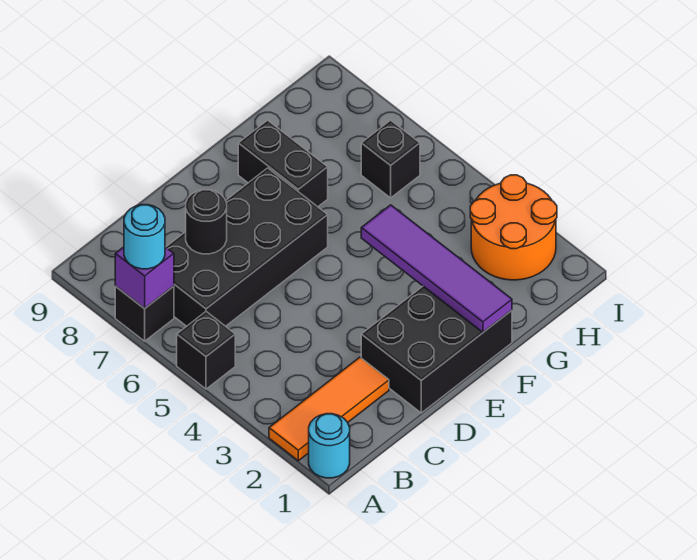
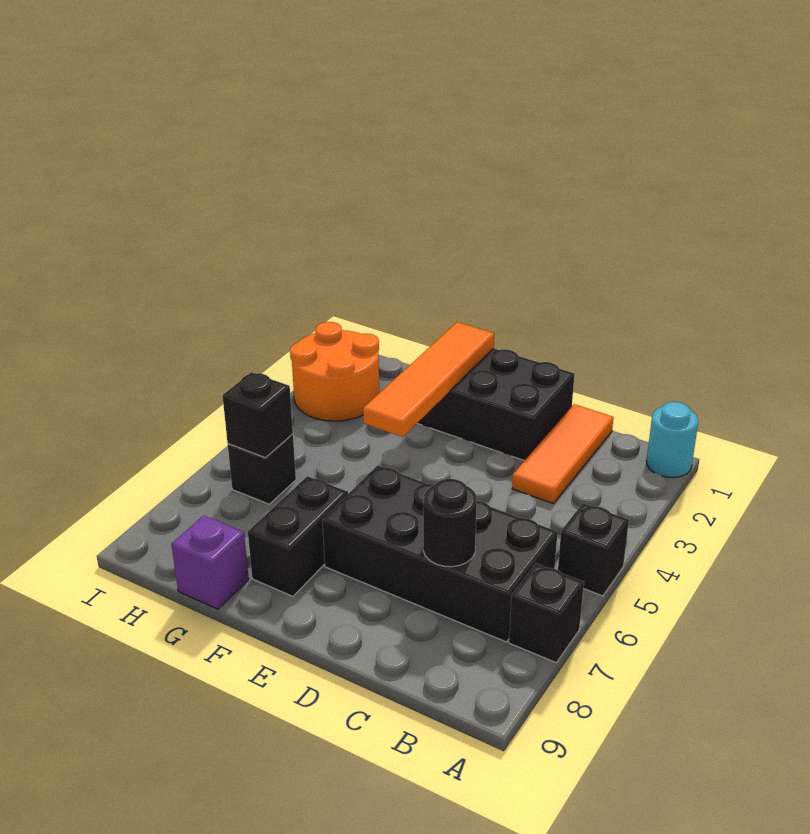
orange tile A2:C2 level 1 -> orange tile C1:C3 level 1
purple brick A7 level 2 -> purple brick G9 level 1
cyan round brick A7 level 3 -> none
purple tile F1:F4 level 2 -> orange tile F1:F4 level 2
none -> black brick H6 level 2

